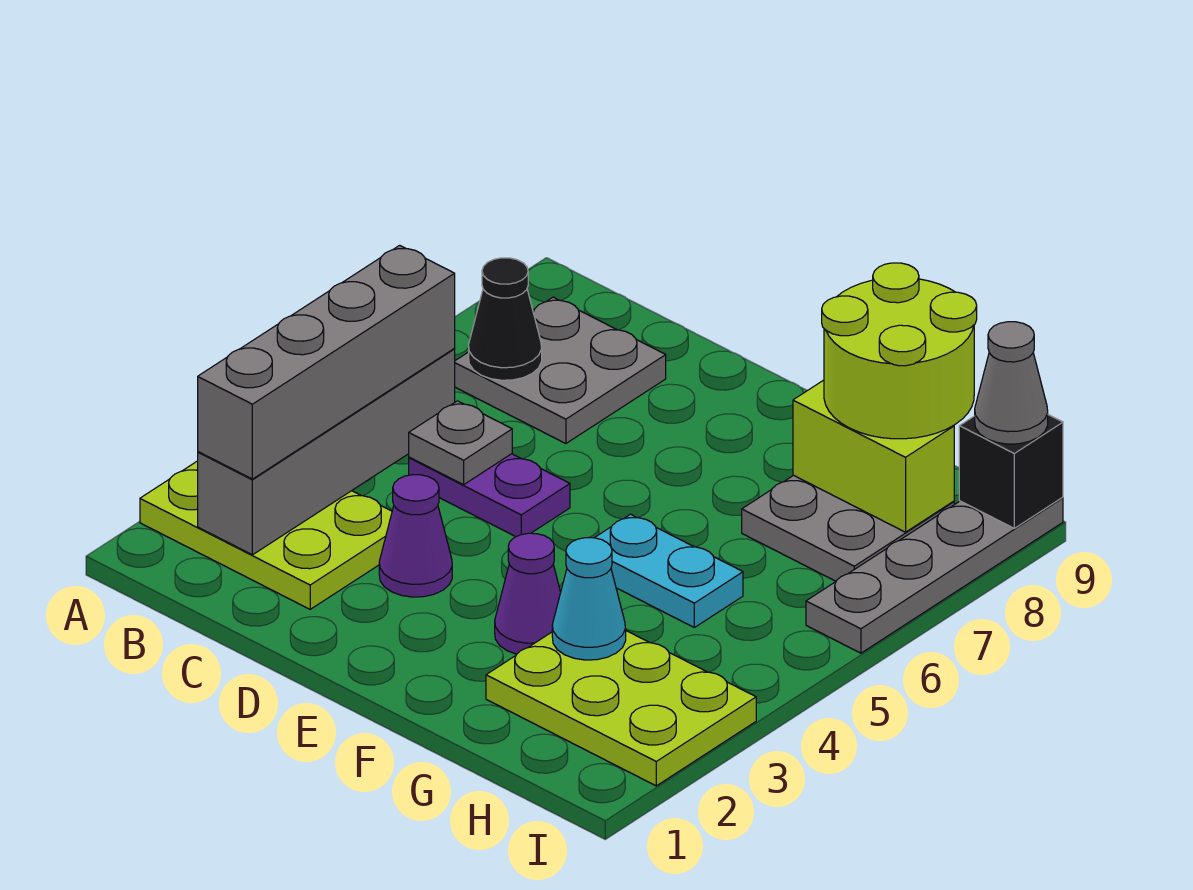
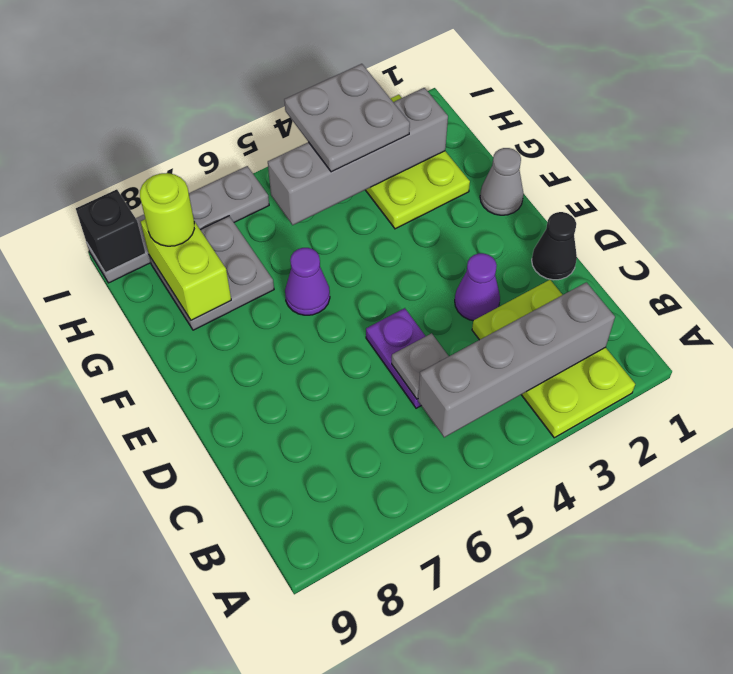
grey brick B2:B5 level 3 -> grey brick H2:H5 level 2
grey plate B7:C8 level 1 -> grey plate H3:I4 level 3
black cone B7 level 2 -> black cone D1 level 1
purple cone F3 level 1 -> purple cone F6 level 1
cyan plate F5:G5 level 1 -> none
cyan cone G3 level 2 -> none
lime round brick G8:H9 level 3 -> lime round brick H8 level 3
grey cone I9 level 3 -> grey cone F1 level 1

